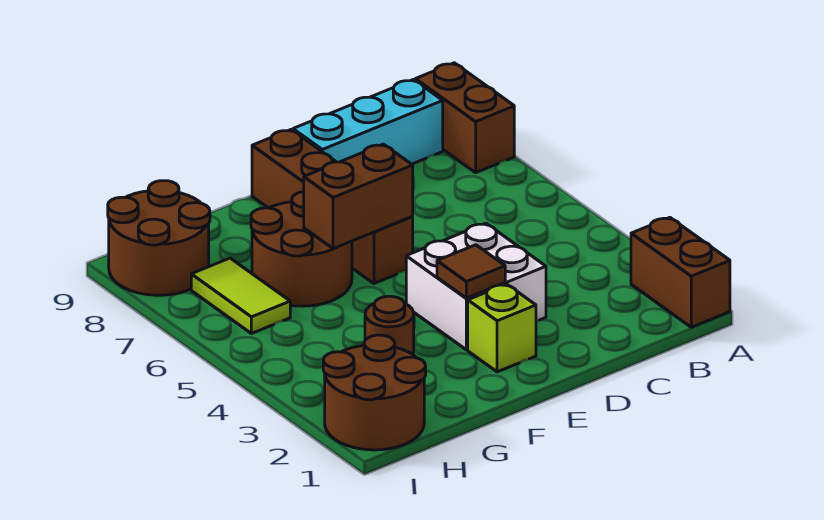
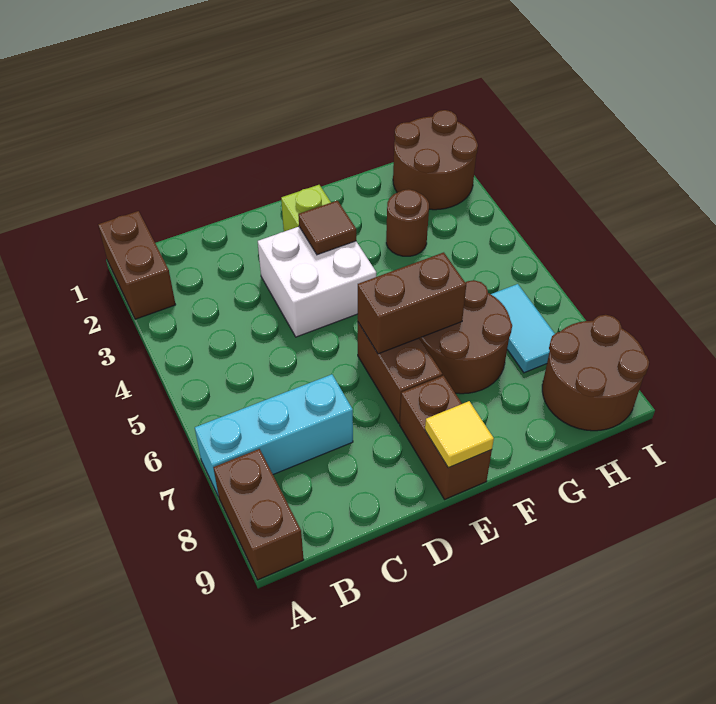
cyan brick B9:D9 level 1 -> cyan brick A7:C7 level 1
none -> yellow tile E9 level 2
lime tile H6:H7 level 1 -> cyan tile H6:H7 level 1

